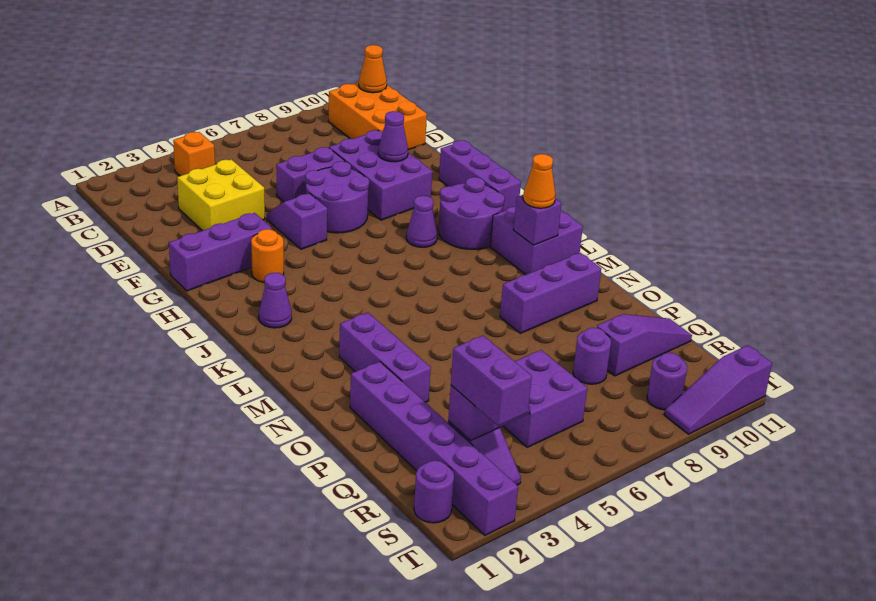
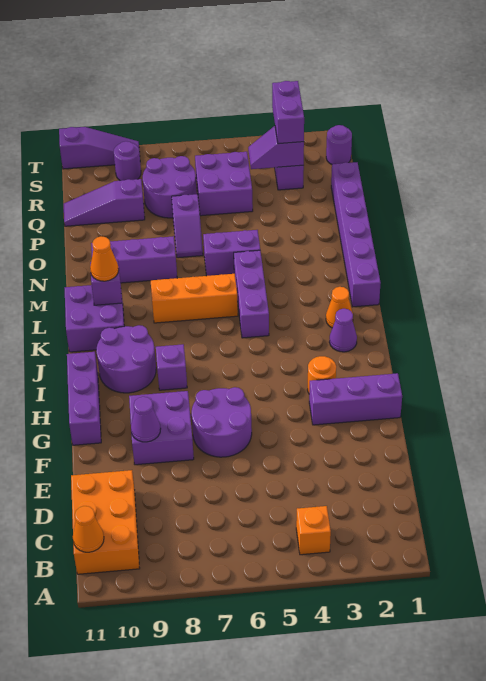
yellow brick D3:E4 level 1 -> none
purple brick E6:E7 level 1 -> purple brick N5:N6 level 1
purple brick E8:G9 level 1 -> purple brick F8:G9 level 1
purple slope F5:G5 level 1 top G -> purple slope O7:P7 level 1 top P
purple cone I8 level 1 -> purple brick I8 level 1
none -> orange cone K2 level 1
none -> orange brick L6:L8 level 1
purple brick M3:O3 level 1 -> purple brick K5:M5 level 1
purple brick O2:T2 level 1 -> purple brick L1:Q1 level 1
purple round brick Q8 level 1 -> purple round brick Q7:R8 level 1

